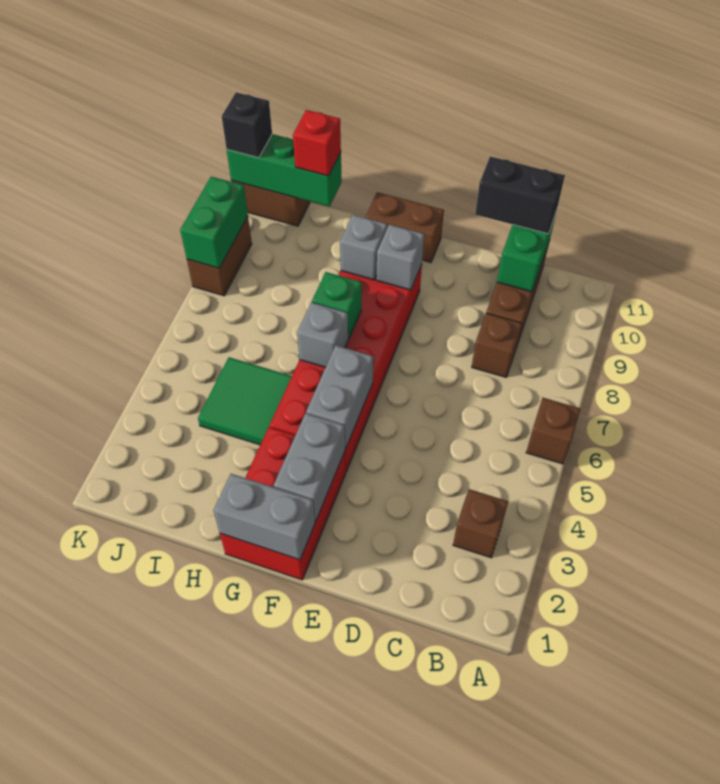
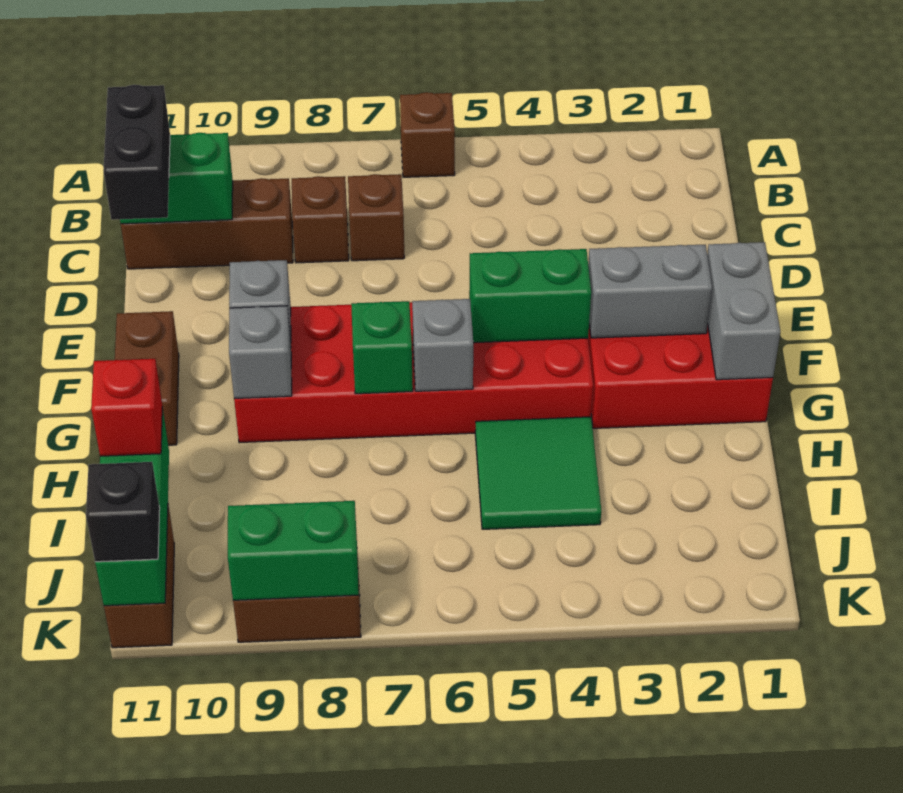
brown brick B3 level 1 -> brown brick C7 level 1
grey brick F4:F5 level 2 -> green brick F4:F5 level 2

